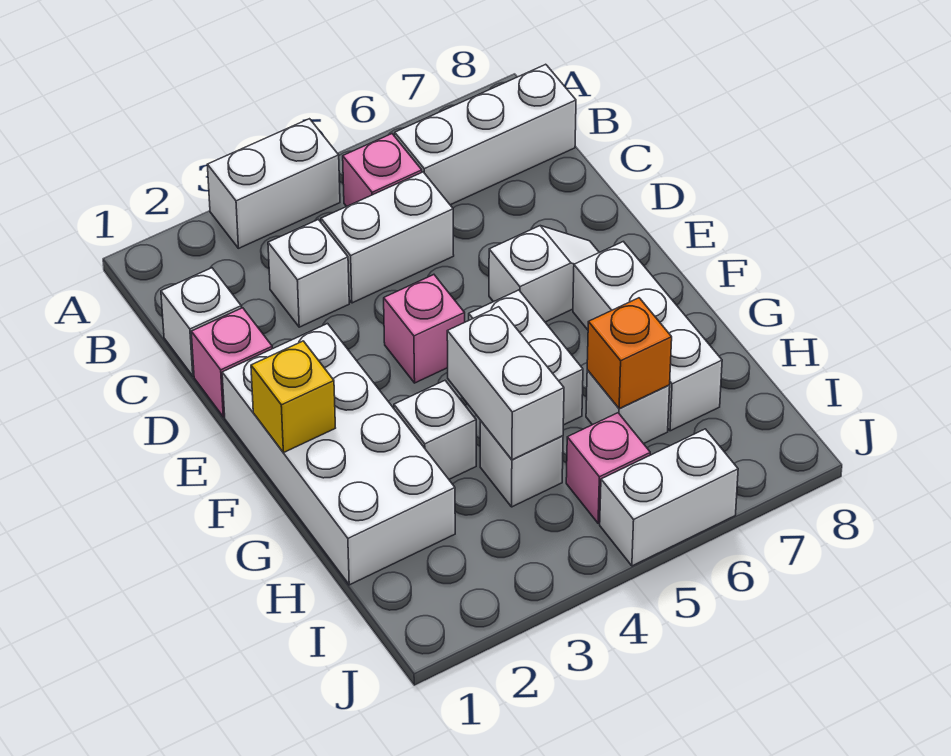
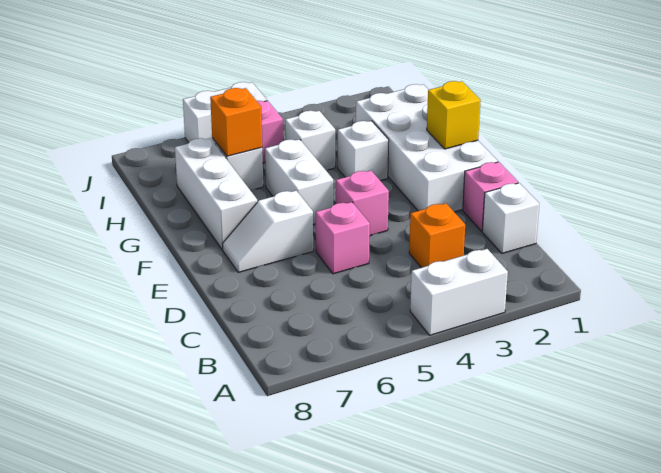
pink brick B5 level 1 -> pink brick D5 level 1
white brick B6:B8 level 1 -> none
white brick C3 level 1 -> orange brick C3 level 1
white brick C4:C5 level 1 -> none
white brick G4:H4 level 2 -> none

